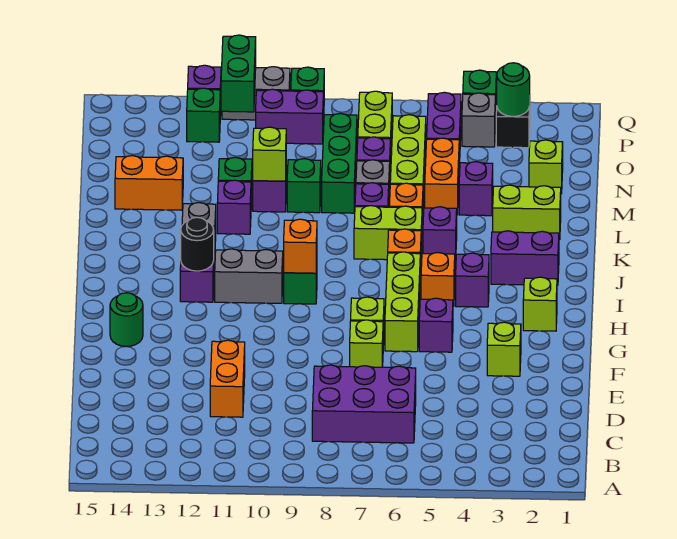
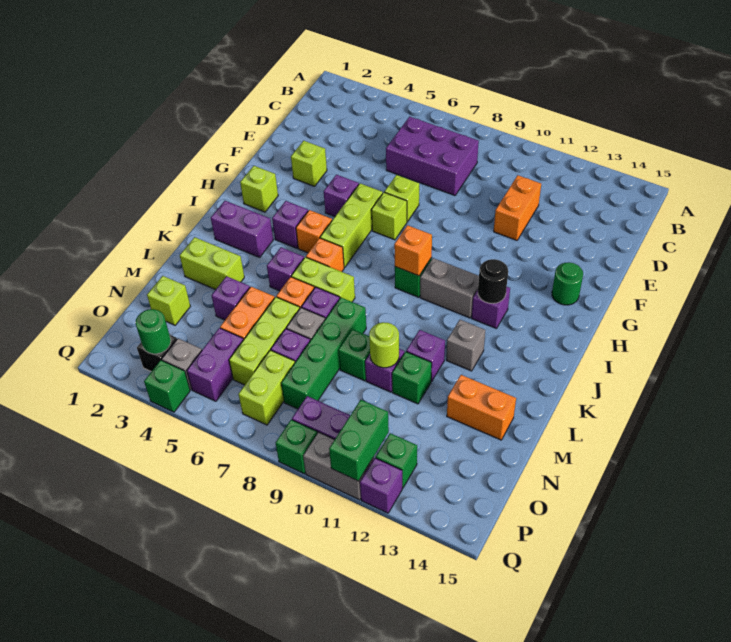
green brick M8:O8 level 1 -> green brick L8:O8 level 1
lime brick M10 level 2 -> lime round brick M10 level 2

